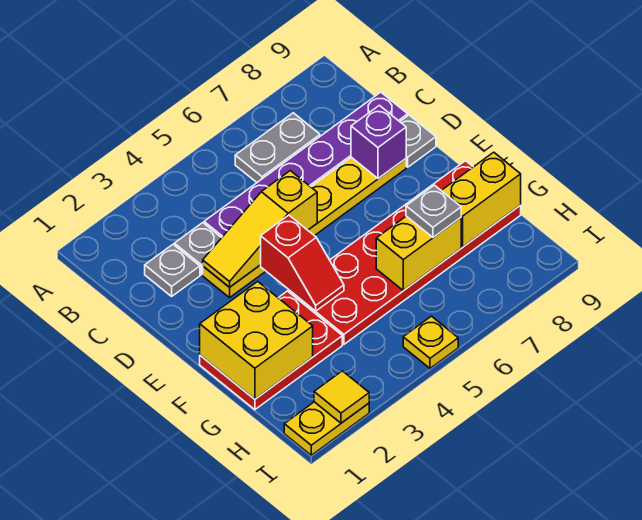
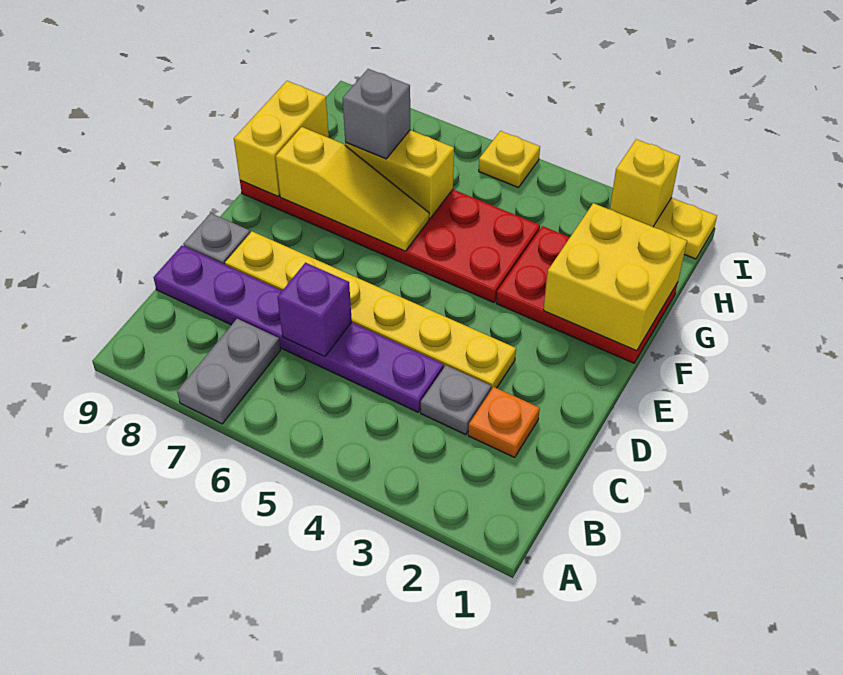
grey plate B6:B7 level 1 -> grey plate A7:B7 level 1
grey plate C2 level 1 -> orange plate C2 level 1
yellow slope D3:D5 level 2 top 5 -> yellow slope F6:F8 level 2 top 8
purple brick D8 level 2 -> purple brick C6 level 2
red slope E4:F4 level 2 top E -> none
grey plate G7 level 3 -> grey brick G7 level 3
yellow brick G8:G9 level 2 -> yellow brick F9:G9 level 2
yellow tile I2 level 2 -> yellow brick I2 level 2

